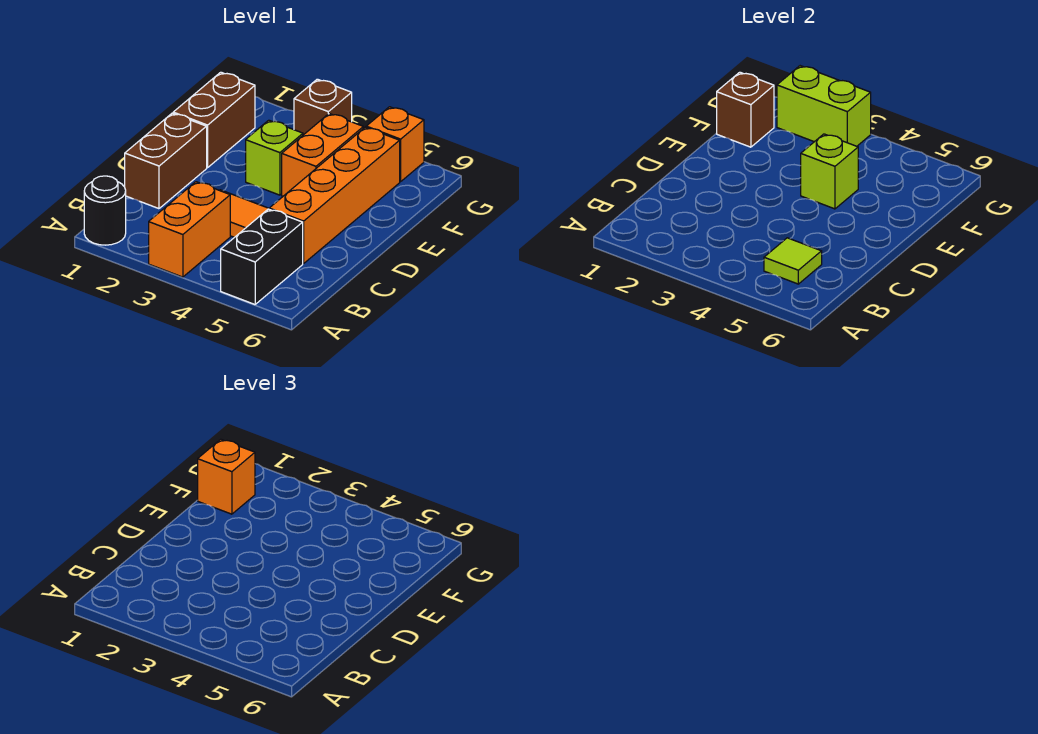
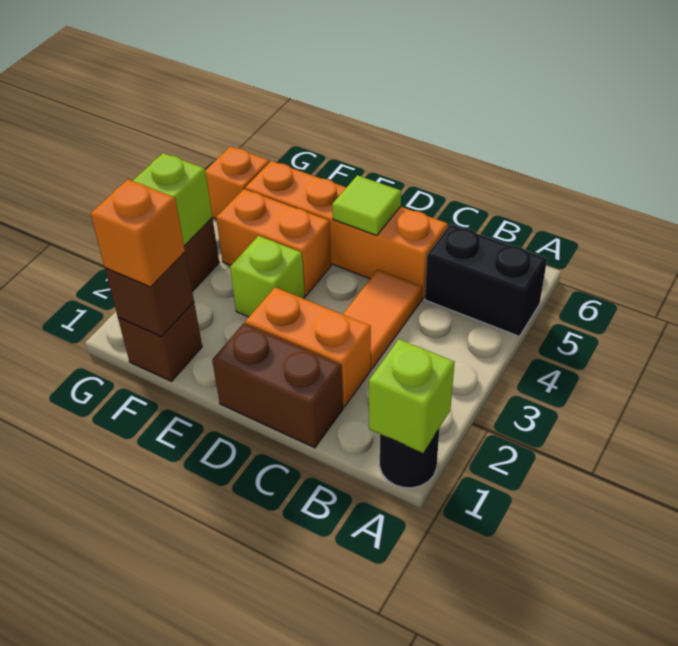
orange brick A3:B3 level 1 -> orange brick C2:D2 level 1
lime tile B5 level 2 -> lime tile D5 level 2
brown brick E1:F1 level 1 -> brown brick F1 level 1
lime brick E4 level 2 -> lime brick A1 level 2

